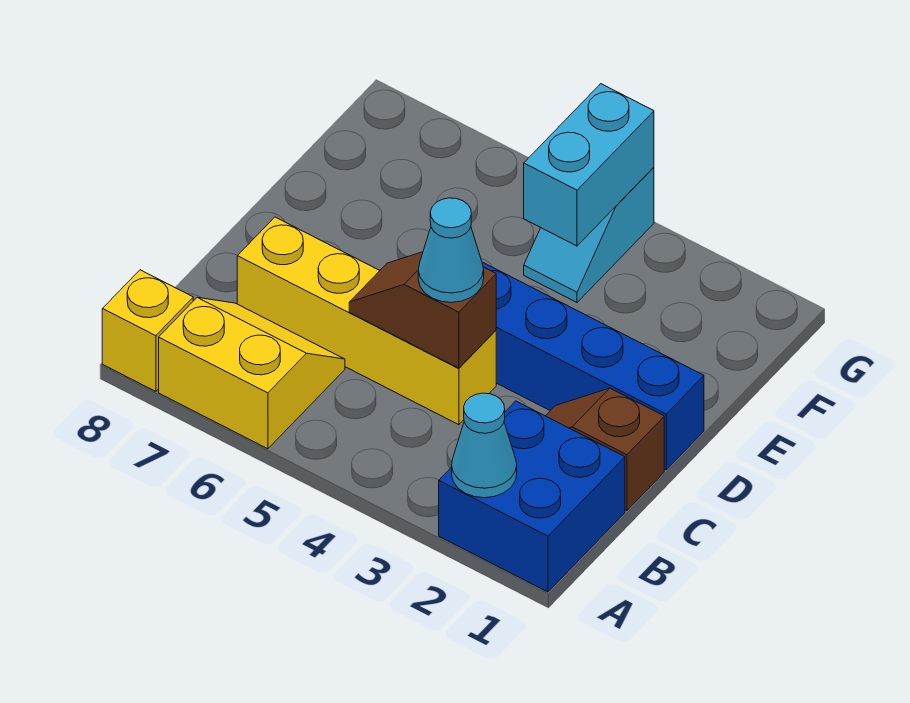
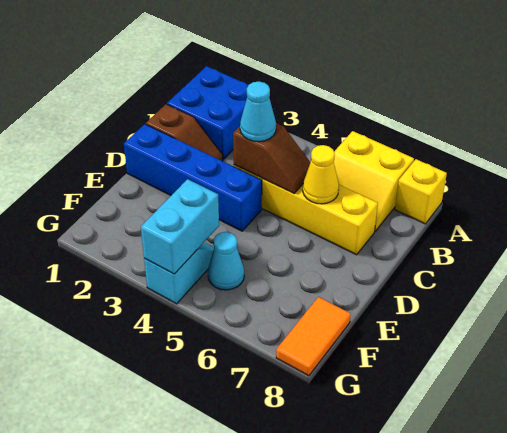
cyan cone A2 level 2 -> cyan cone F5 level 1
none -> yellow cone C6 level 2
none -> orange tile F8:G8 level 1

